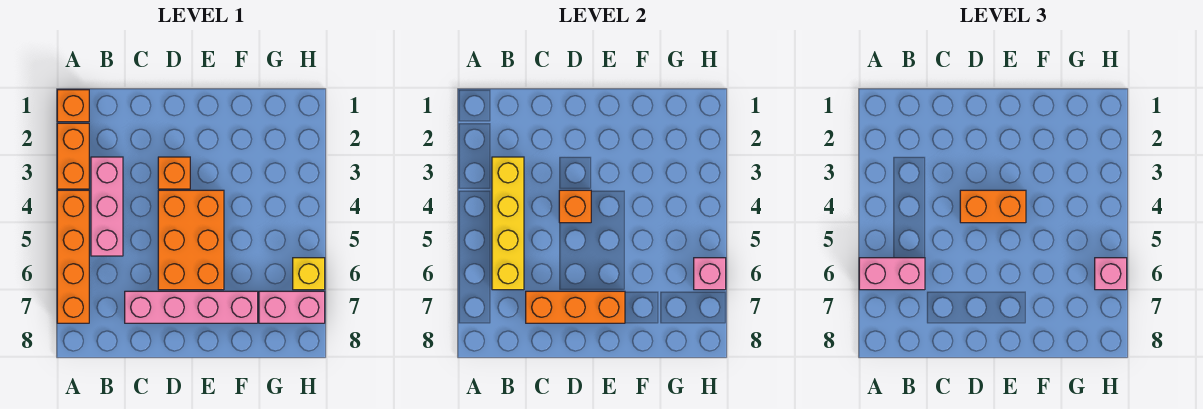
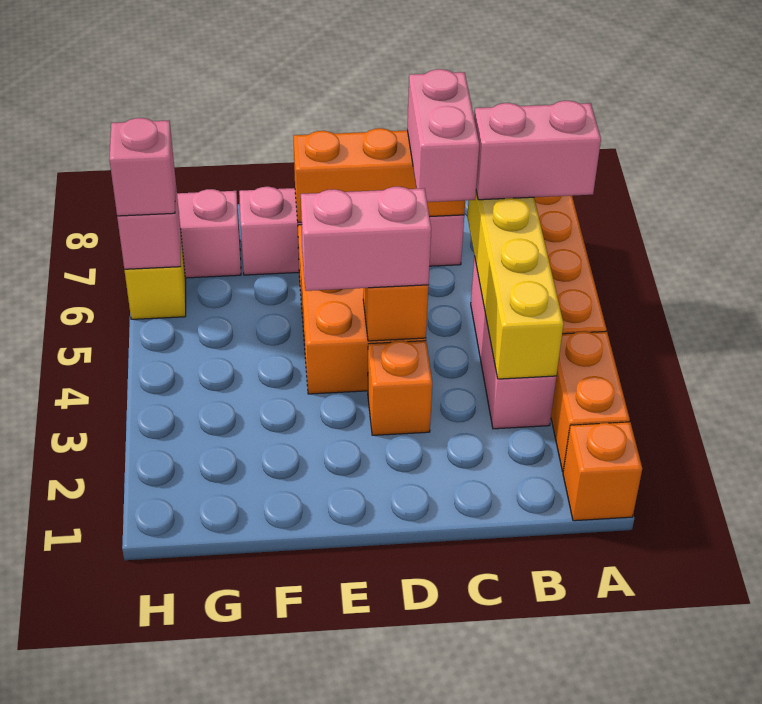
none -> pink brick C6:C7 level 3
orange brick D4:E4 level 3 -> pink brick D4:E4 level 3

